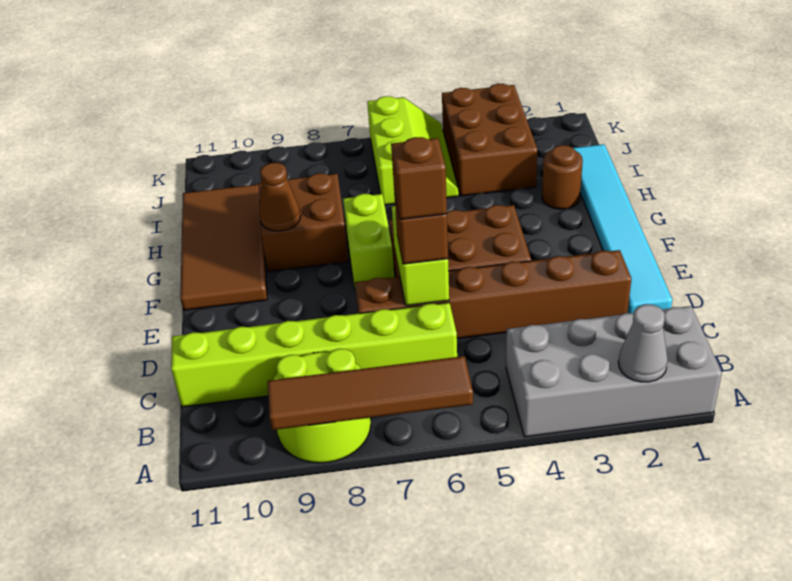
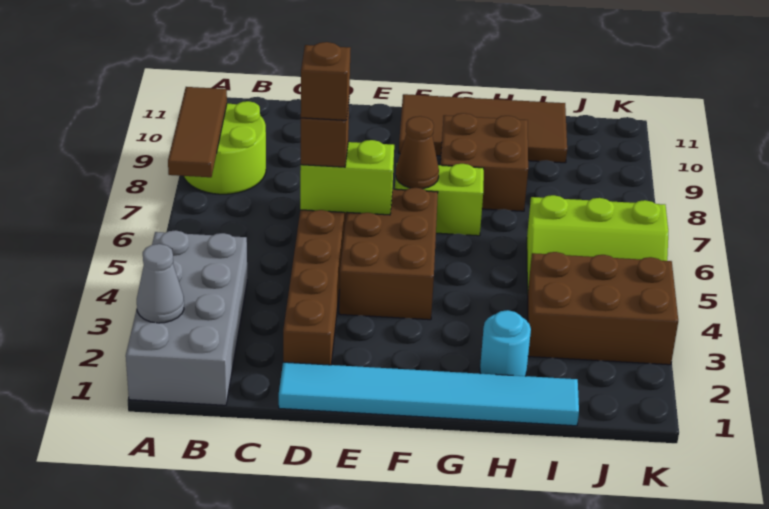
brown tile A6:A9 level 2 -> brown tile A7:A9 level 2
lime brick C6:C11 level 1 -> none
brown cone G9 level 2 -> brown cone F7 level 2
brown round brick H2 level 1 -> cyan round brick H2 level 1

